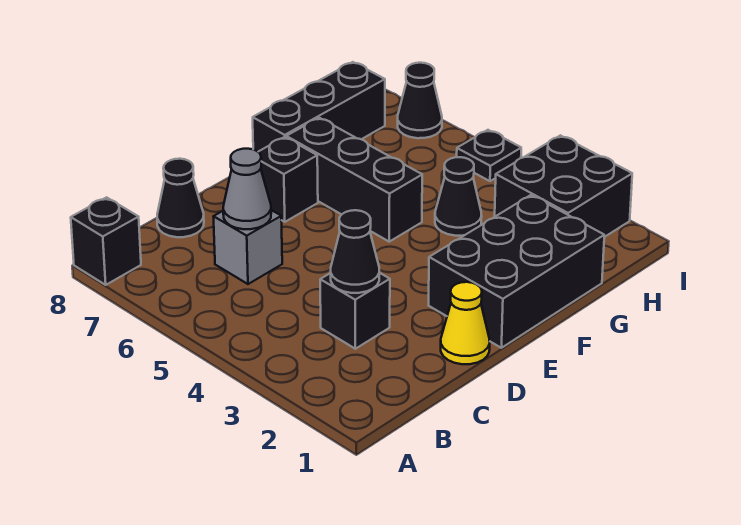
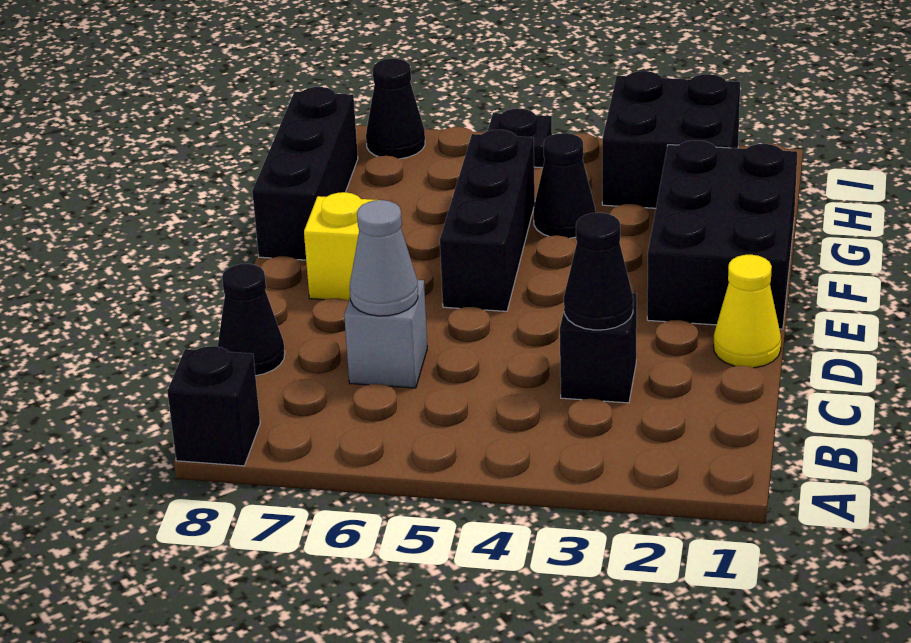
black brick E7 level 1 -> yellow brick E7 level 1
black brick F5:F7 level 1 -> black brick E5:G5 level 1

